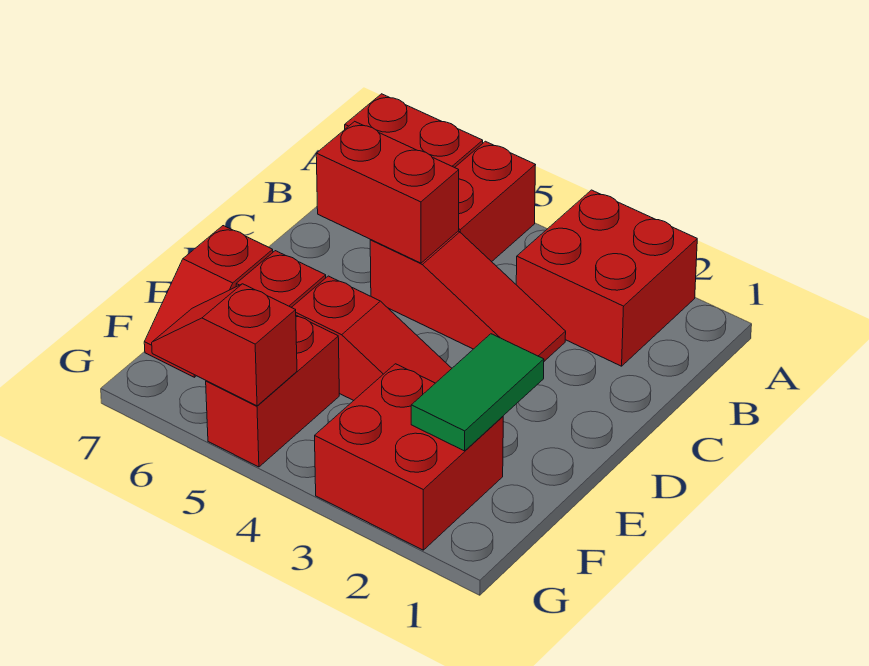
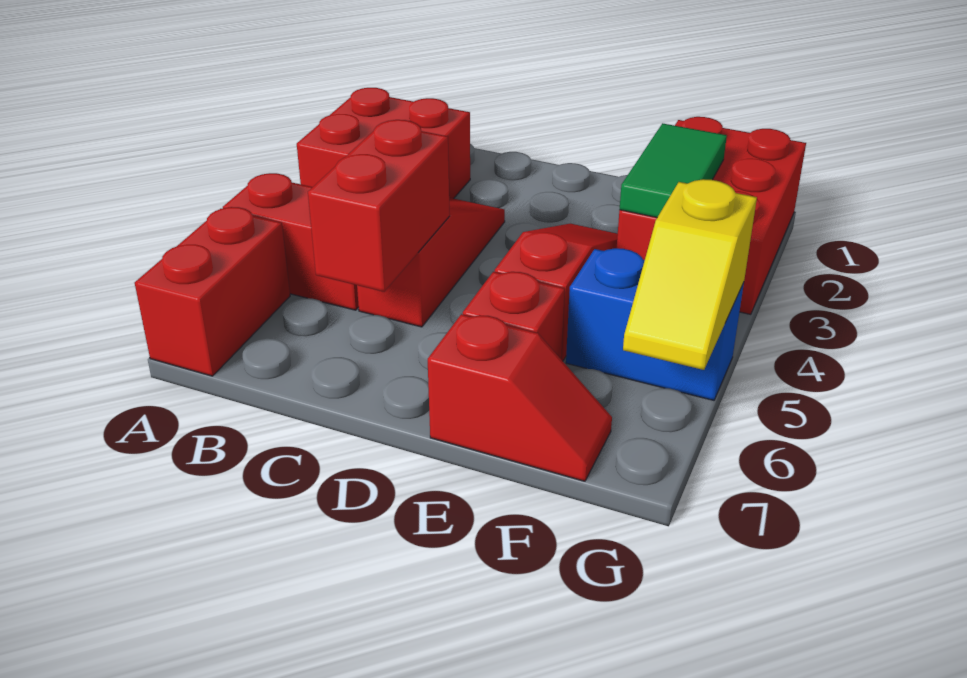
green tile E2:F2 level 2 -> green tile F2:F3 level 2
red brick F2:G3 level 1 -> red brick F1:G3 level 1
red brick F5:G5 level 1 -> blue brick F5:G5 level 1
red slope G5:G6 level 2 top 5 -> yellow slope G5:G6 level 2 top 5

